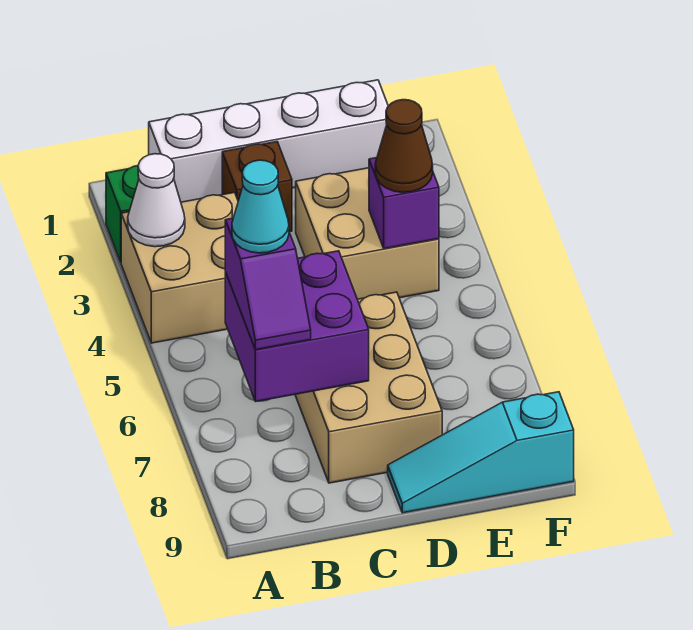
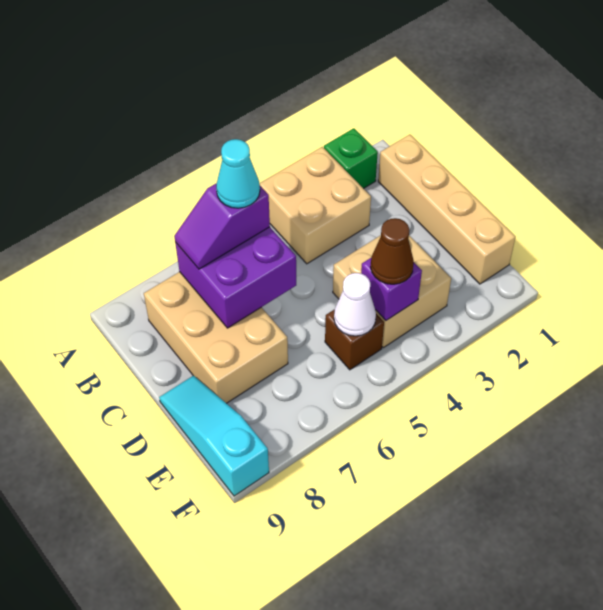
white cone A3 level 2 -> white cone E5 level 2
white brick B1:E1 level 1 -> tan brick B1:E1 level 1
brown brick C2 level 1 -> brown brick E5 level 1
tan brick C6:D8 level 1 -> tan brick B7:D8 level 1

